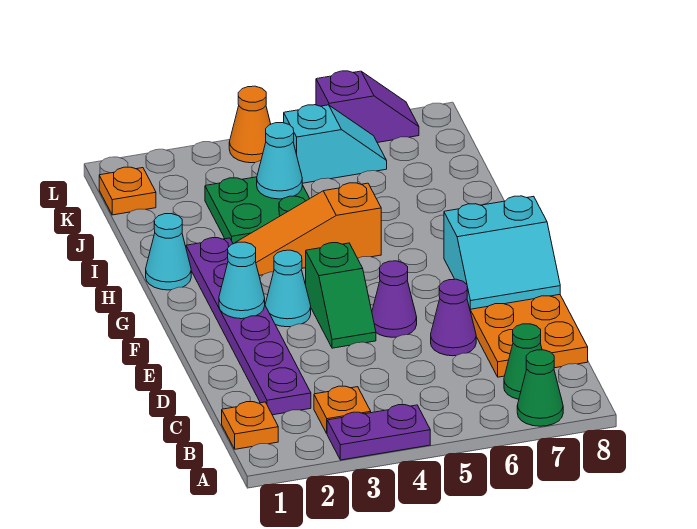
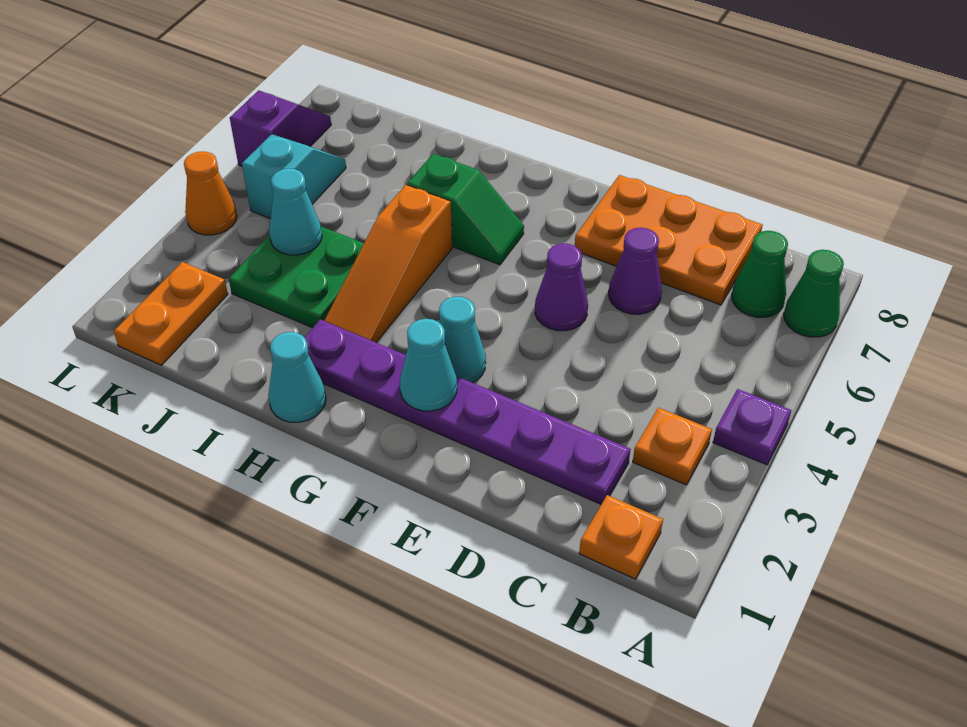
purple plate A3:A4 level 1 -> purple plate A4 level 1
green slope E4:F4 level 1 top F -> green slope G6:H6 level 1 top H
cyan slope E7:F8 level 2 top F -> none
orange plate K1 level 1 -> orange plate K1:K2 level 1

